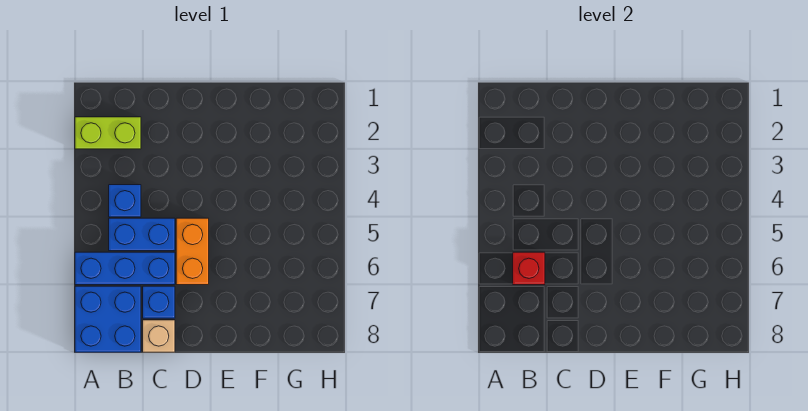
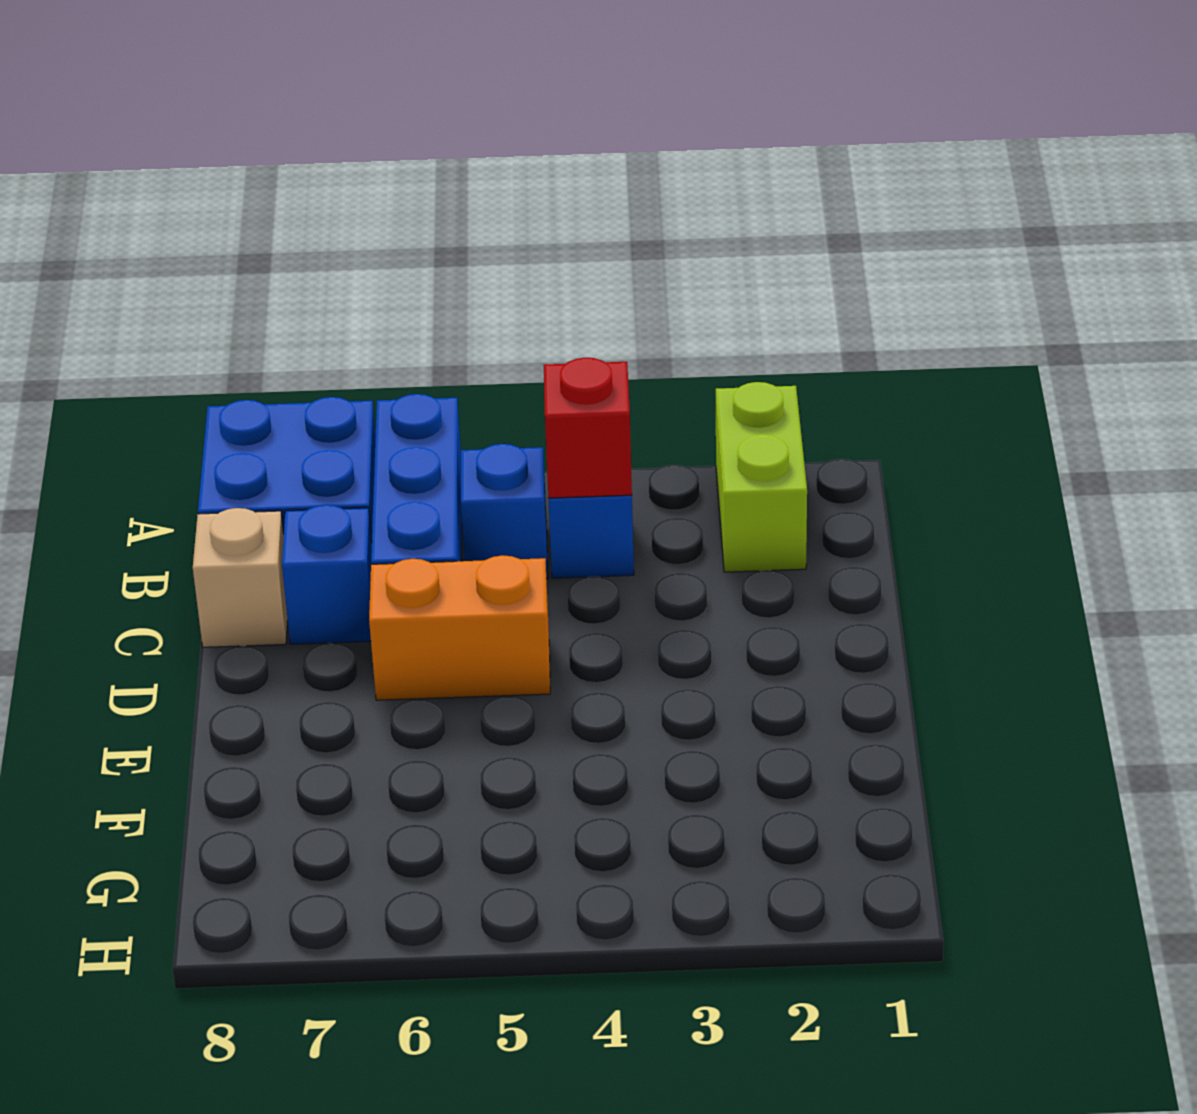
blue brick B5:C5 level 1 -> blue brick B5 level 1
red brick B6 level 2 -> red brick B4 level 2

